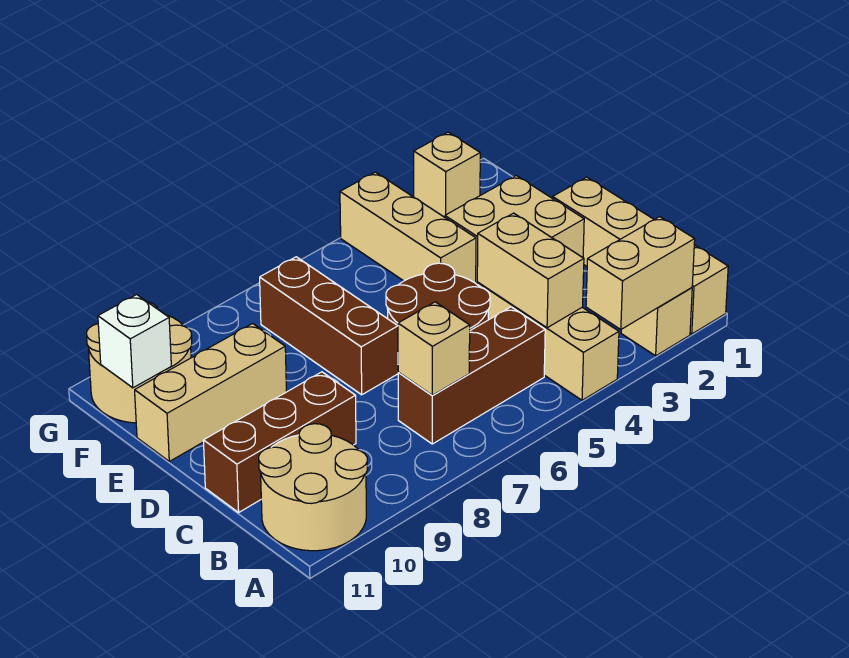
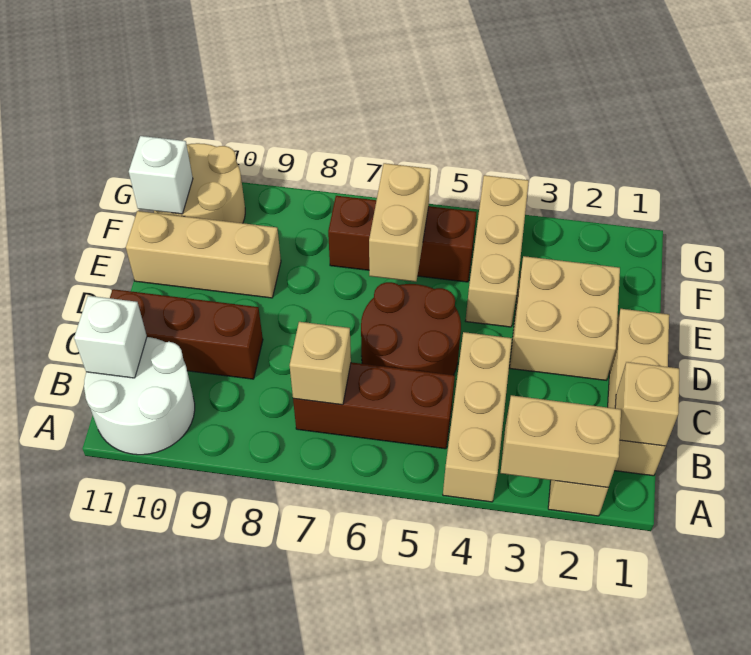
tan brick A1:D1 level 1 -> tan brick B1:D1 level 1
tan round brick A10:B11 level 1 -> white round brick A10:B11 level 1
tan brick B4:C4 level 2 -> tan brick E6:F6 level 2
none -> white brick B11 level 2
brown brick D7:F7 level 1 -> brown brick F5:F7 level 1
tan brick G2 level 1 -> tan brick B1 level 2

